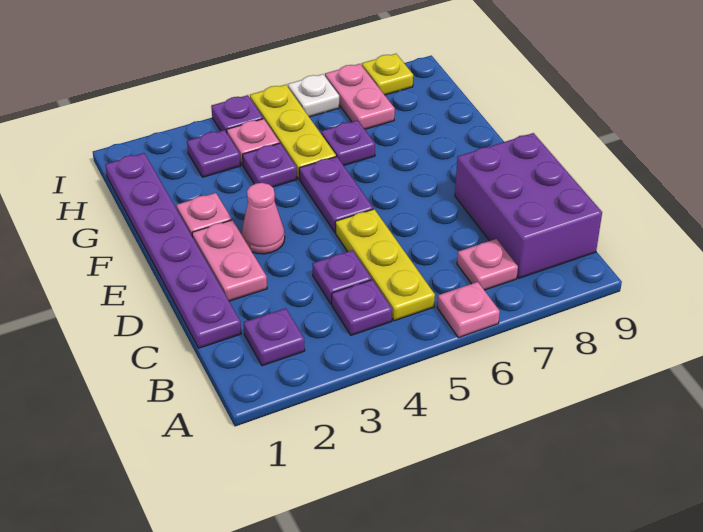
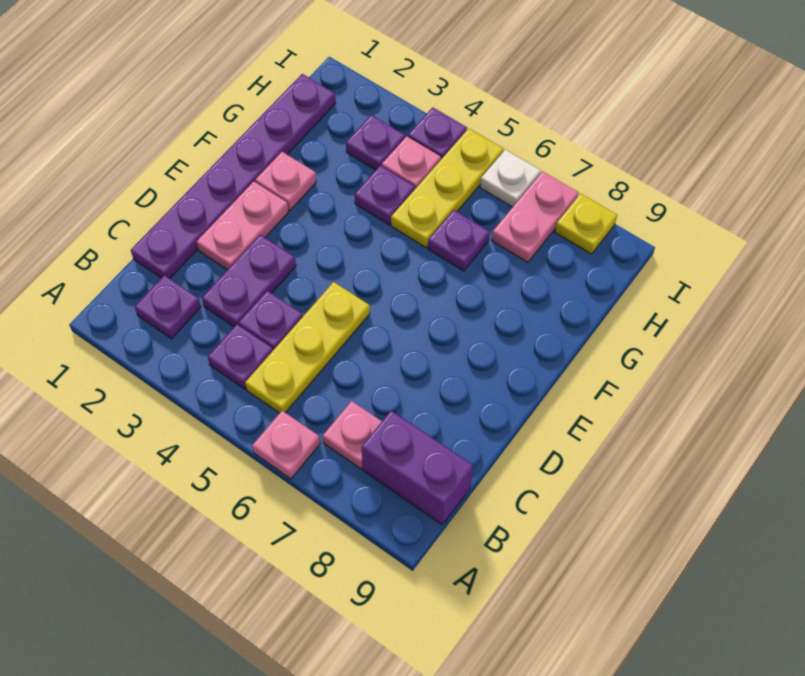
purple brick B8:D9 level 1 -> purple brick B8:B9 level 1
pink cone E3 level 1 -> none
purple plate E5:F5 level 1 -> purple plate C3:D3 level 1

